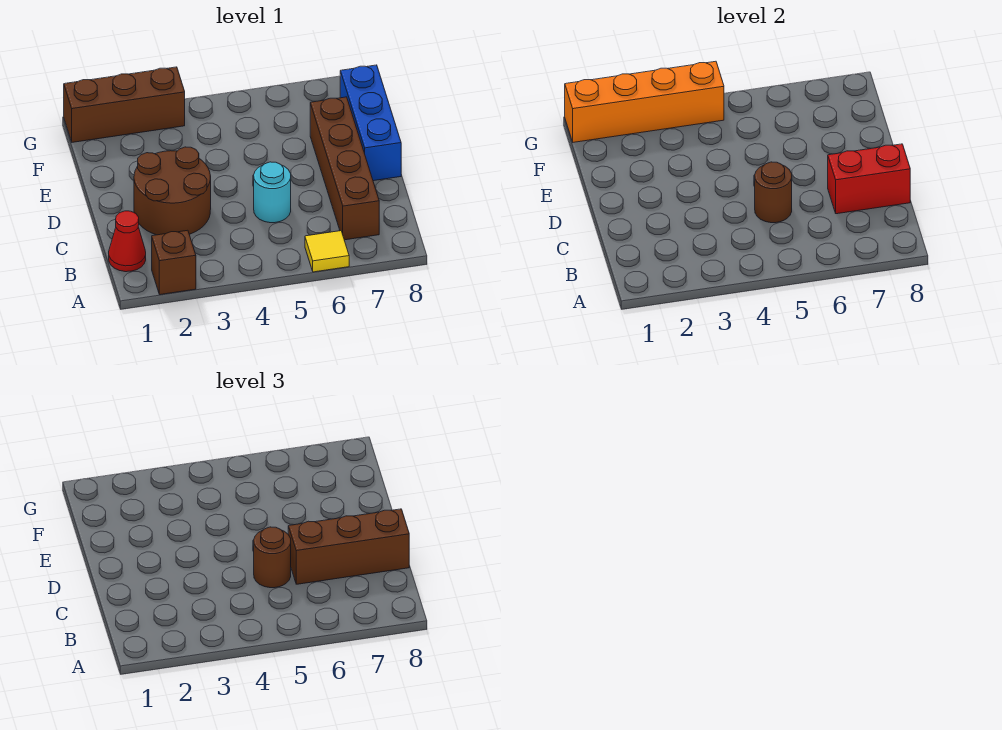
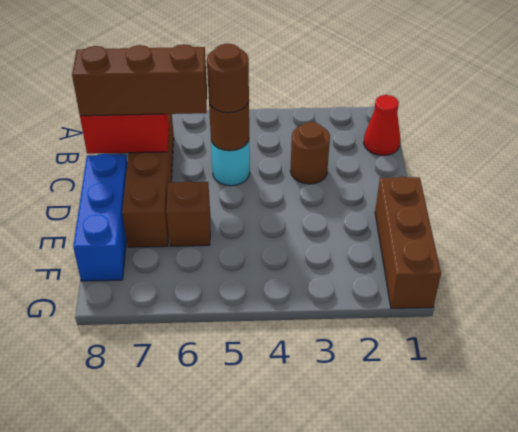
brown brick A2 level 1 -> brown brick E6 level 1
yellow tile A6 level 1 -> none
brown round brick C2:D3 level 1 -> brown round brick C3 level 1
brown brick G1:G3 level 1 -> brown brick E1:G1 level 1
orange brick G1:G4 level 2 -> none

